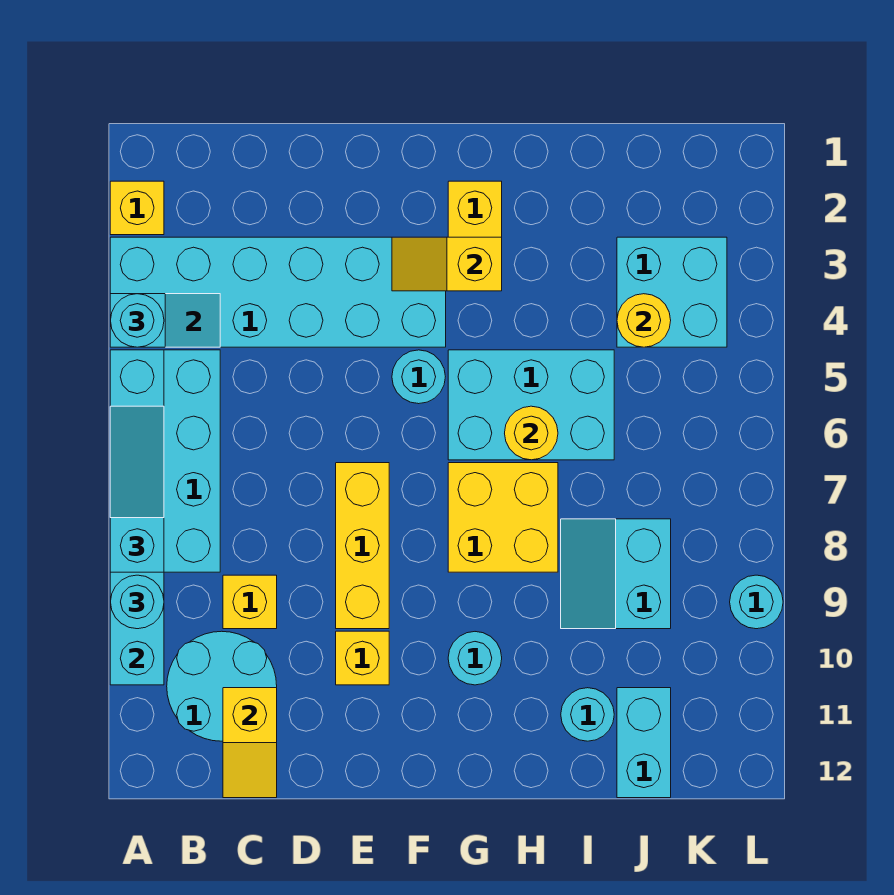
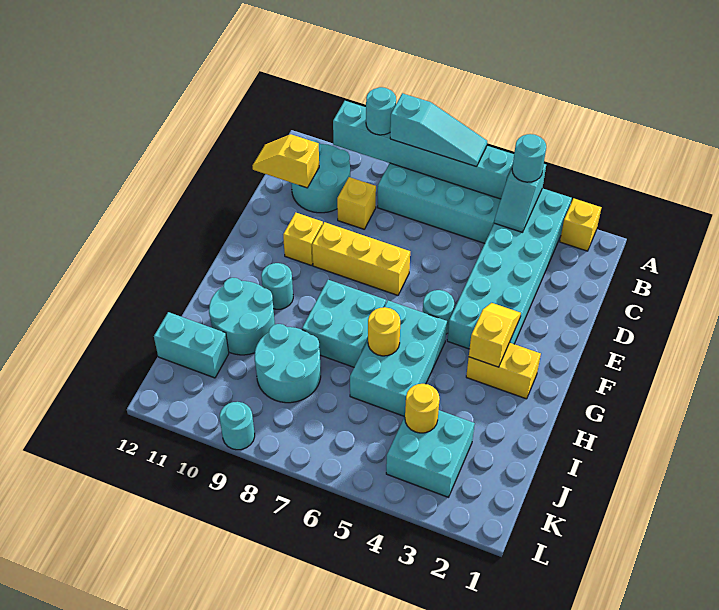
yellow brick G7:H8 level 1 -> cyan brick G7:H8 level 1
cyan slope I8:J9 level 1 top J -> cyan round brick I8:J9 level 1
cyan round brick I11 level 1 -> cyan round brick H10:I11 level 1

